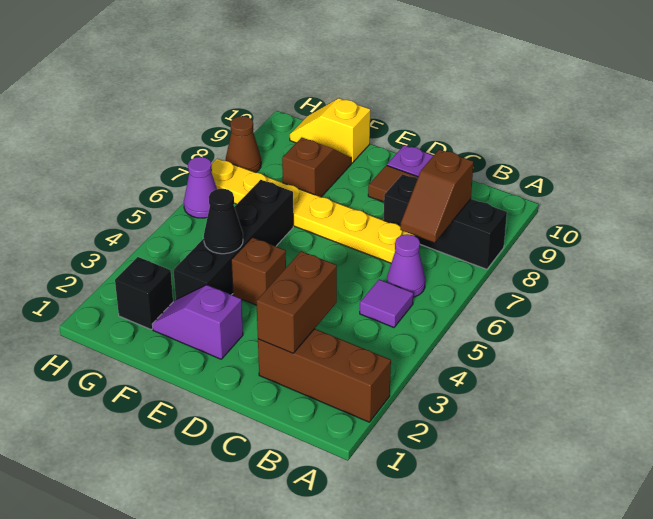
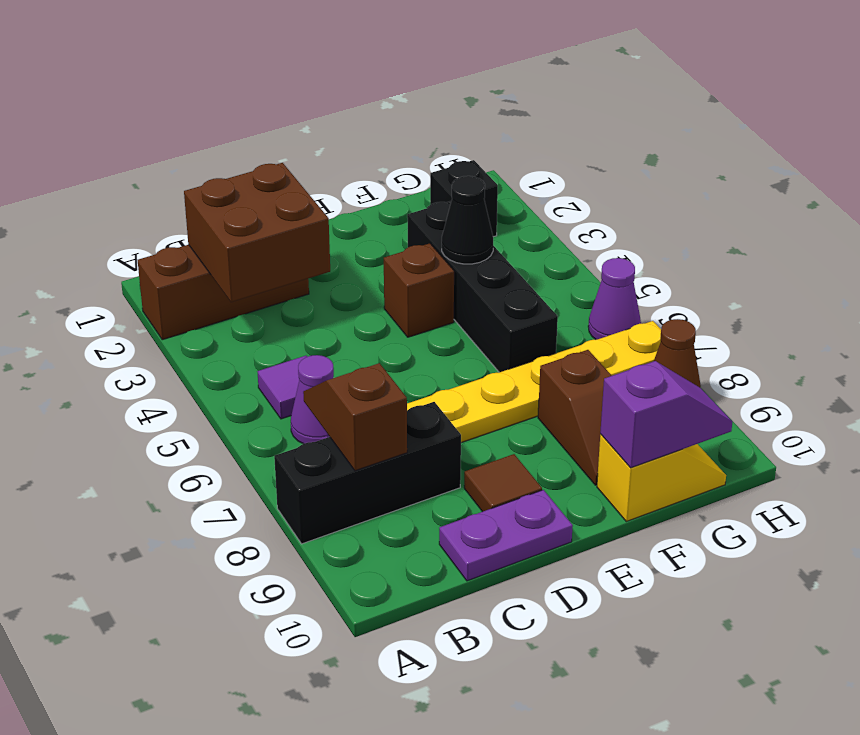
brown brick C2:C3 level 2 -> brown brick B2:C3 level 2
purple slope E2:F2 level 1 top E -> purple slope F10:G10 level 2 top F

